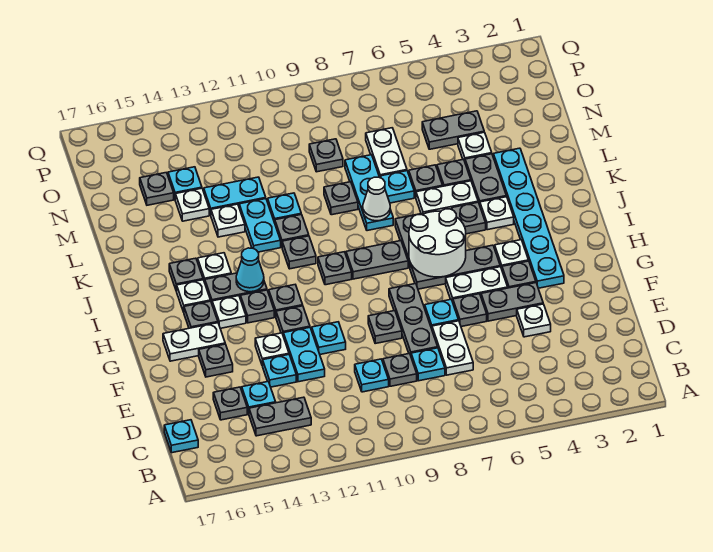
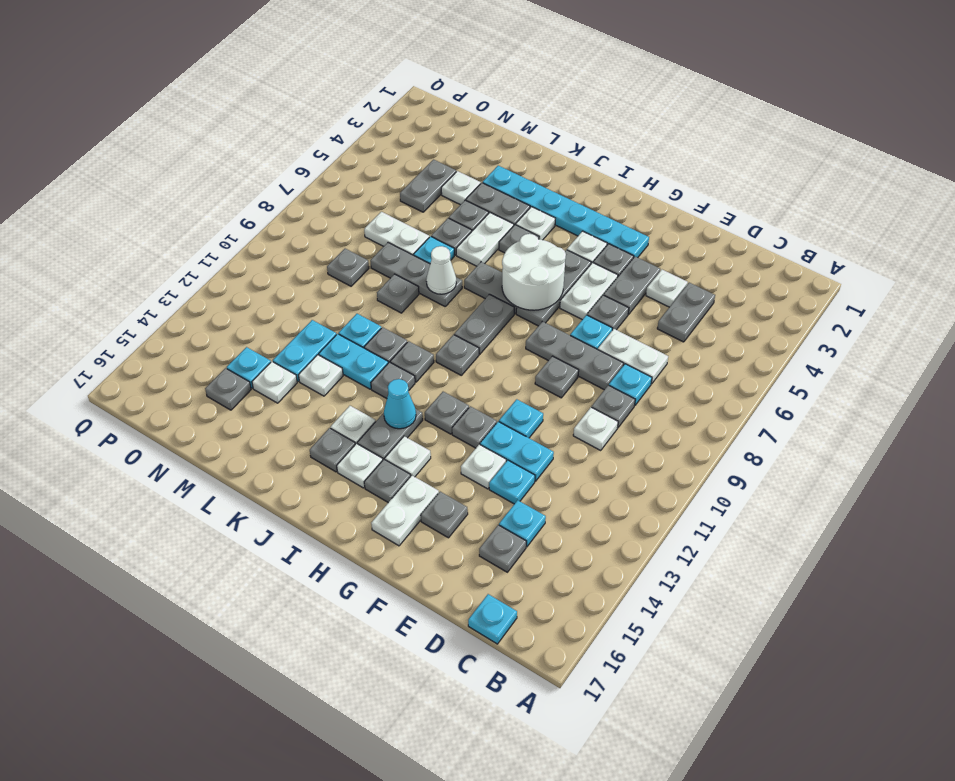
grey plate C13:C14 level 1 -> grey plate D4:D5 level 1
cyan plate D10 level 1 -> white plate D10 level 1
grey plate H13 level 1 -> grey plate J12 level 1
cyan plate K8:M8 level 1 -> grey plate K8:M8 level 1

